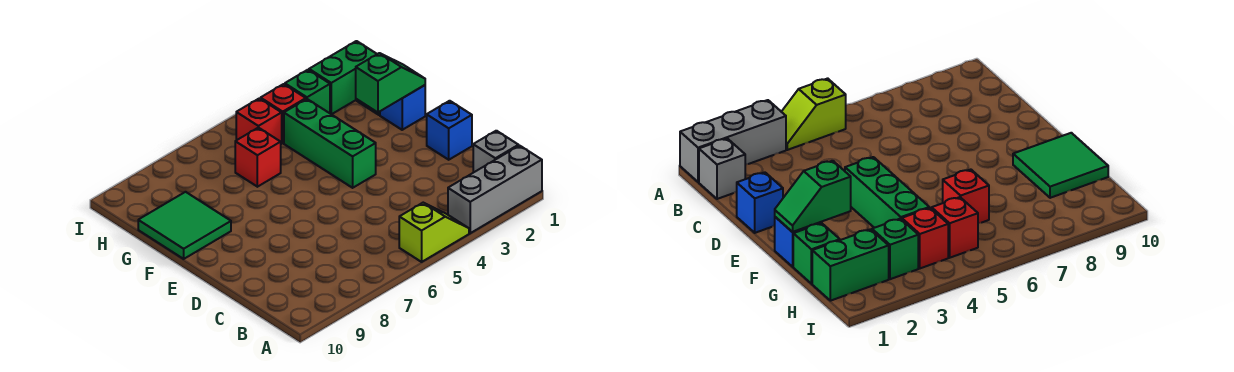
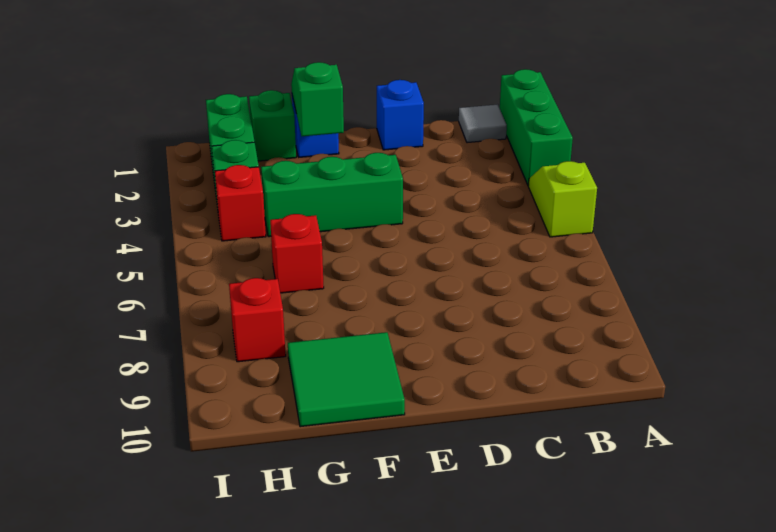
grey brick A1:A3 level 1 -> green brick A1:A3 level 1
grey brick B1 level 1 -> grey tile B1 level 1
red brick H5 level 1 -> red brick H8 level 1

